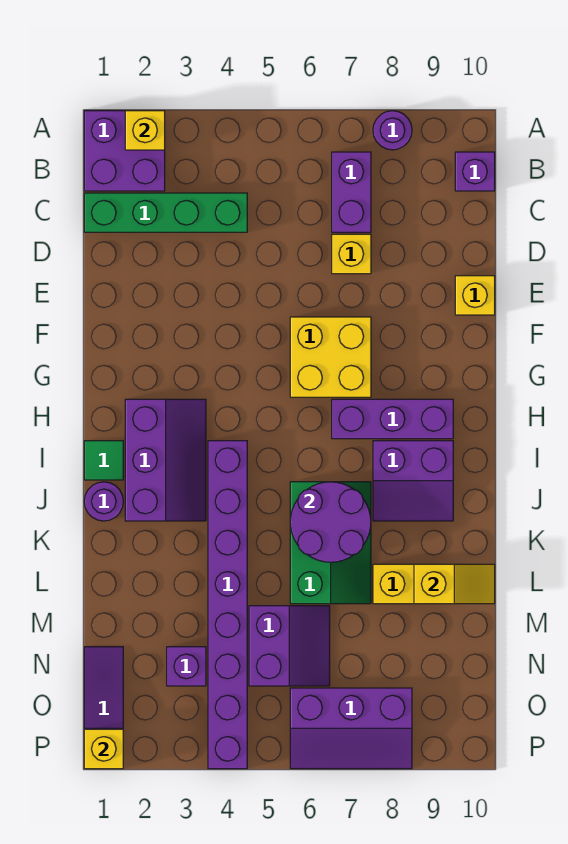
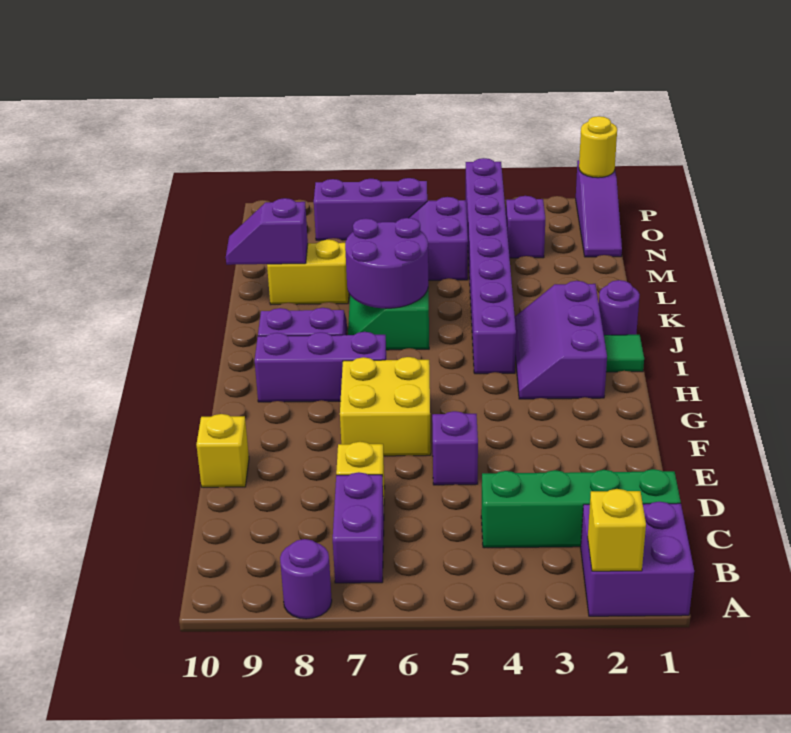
purple brick B10 level 1 -> purple brick E5 level 1
yellow slope L9:L10 level 2 top 9 -> purple slope L9:L10 level 2 top 9
yellow brick P1 level 2 -> yellow round brick P1 level 2

